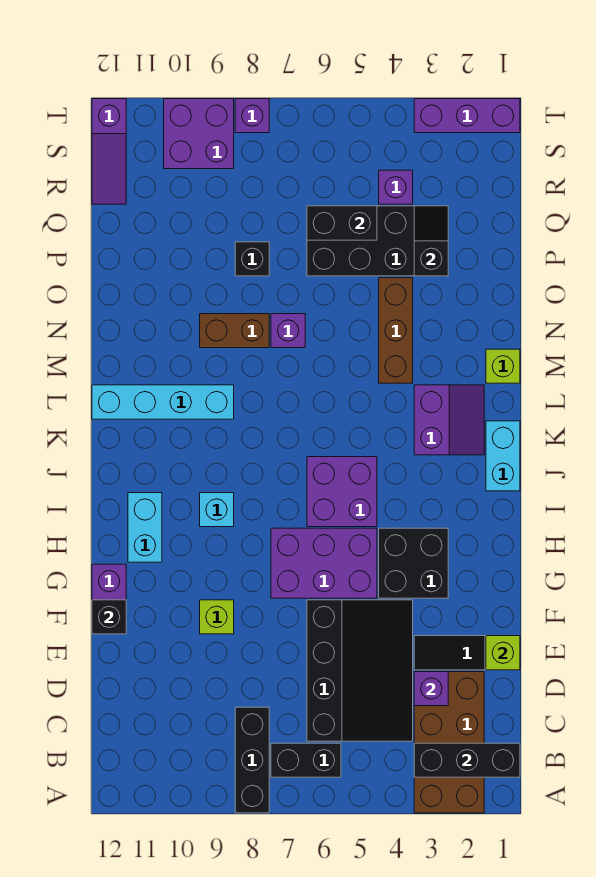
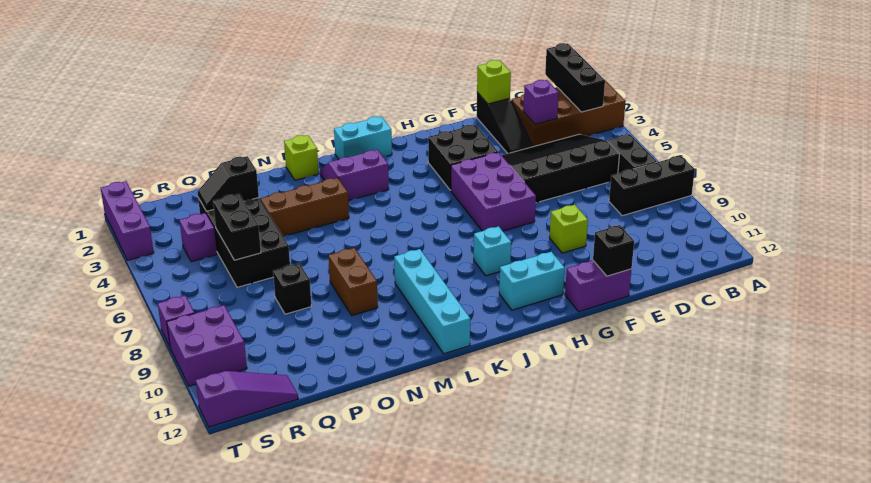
purple brick I5:J6 level 1 -> none
purple brick N7 level 1 -> none

